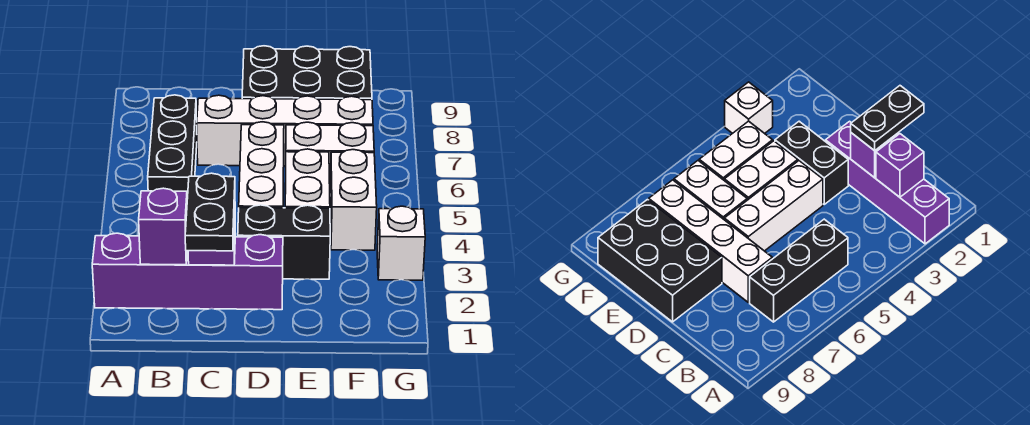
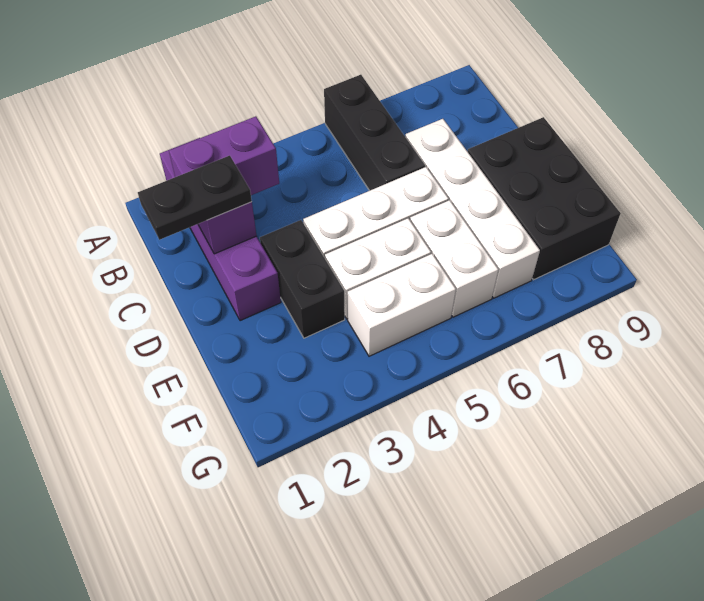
purple brick B2 level 2 -> purple brick B2:B3 level 2
black brick B5:B7 level 1 -> black brick A6:C6 level 1
white brick G3 level 1 -> none

